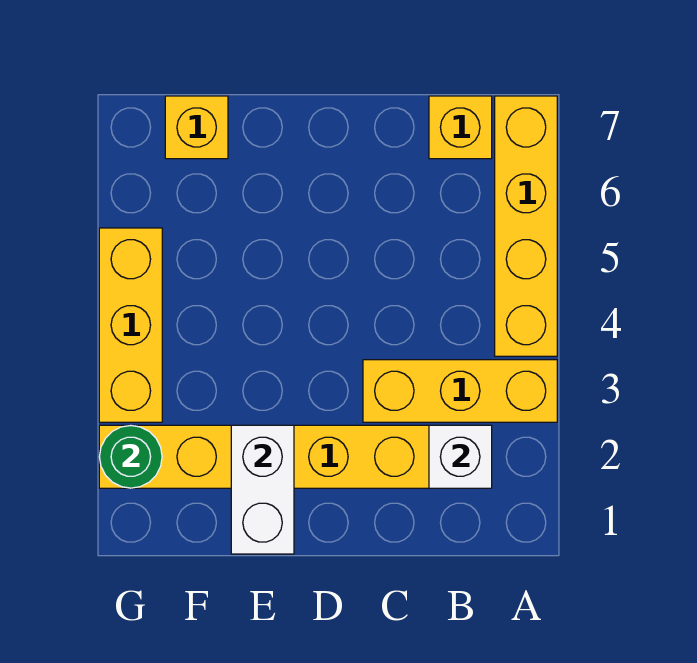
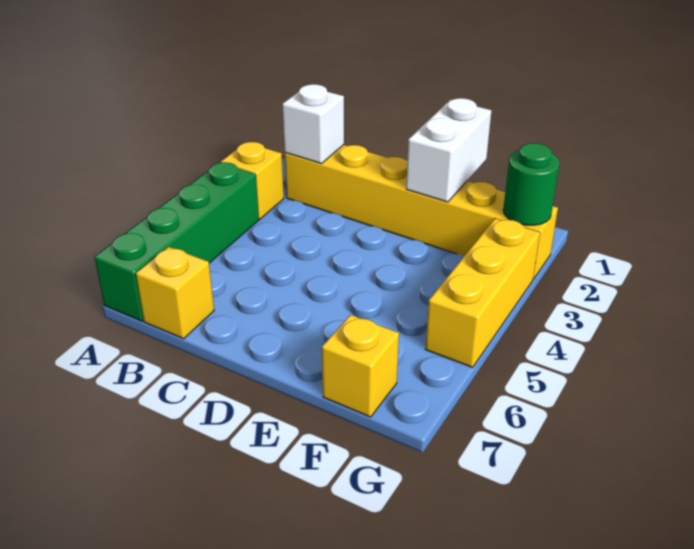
yellow brick A3:C3 level 1 -> yellow brick A3 level 1
yellow brick A4:A7 level 1 -> green brick A4:A7 level 1

